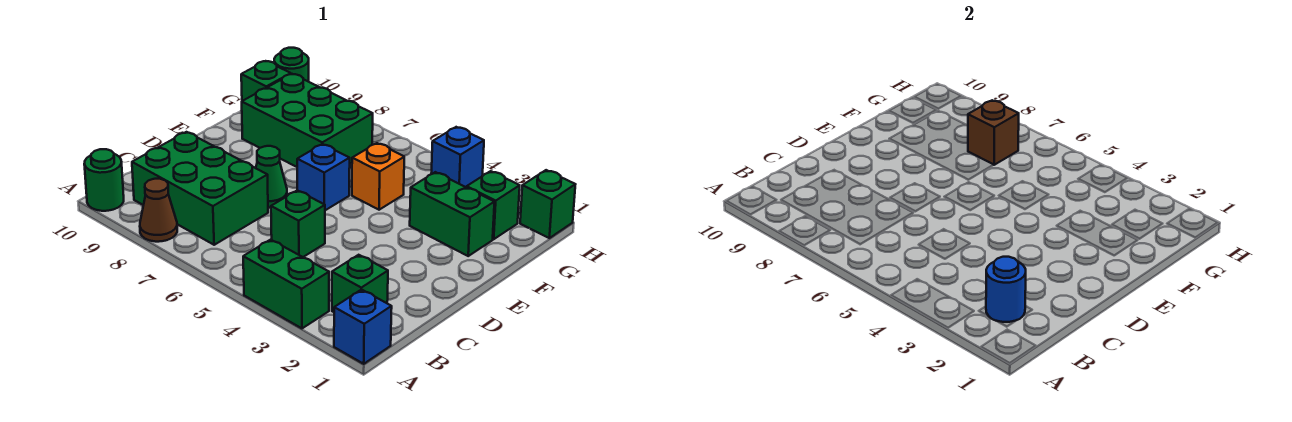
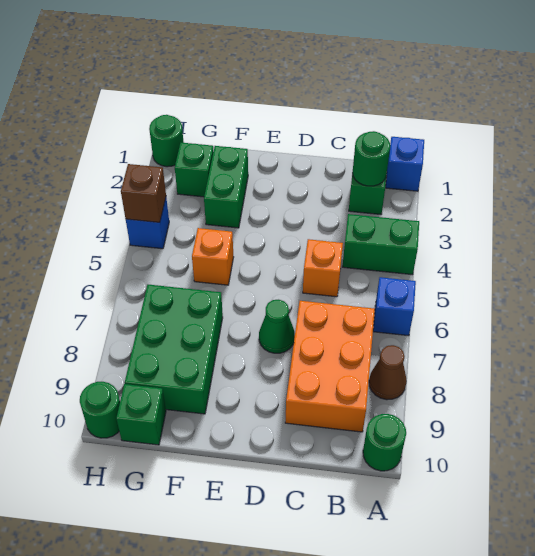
green brick A3:A4 level 1 -> green brick A4:B4 level 1
blue round brick B2 level 2 -> green round brick B2 level 2
green brick B7:C9 level 1 -> orange brick B7:C9 level 1
green brick C5 level 1 -> orange brick C5 level 1
blue brick E6 level 1 -> blue brick A6 level 1
brown brick G7 level 2 -> brown brick H4 level 2
green brick H1 level 1 -> green round brick H1 level 1

